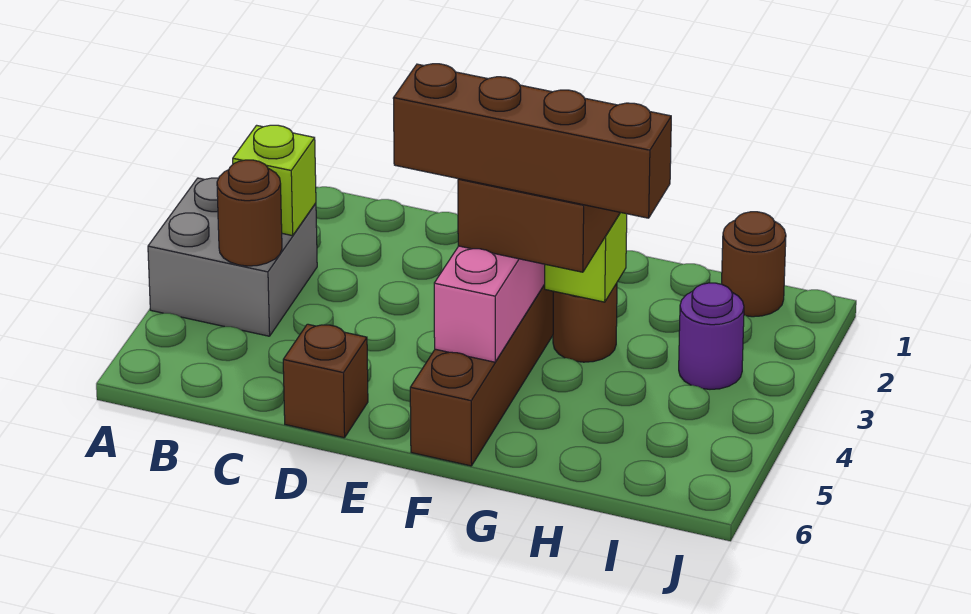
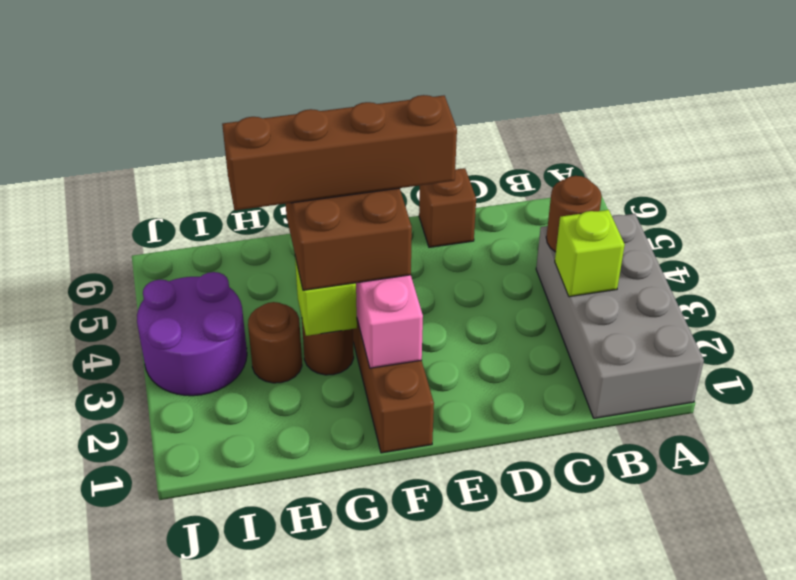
grey brick A3:B4 level 1 -> grey brick A1:B4 level 1
brown round brick I1 level 1 -> brown round brick H3 level 1
purple round brick I3 level 1 -> purple round brick I3:J4 level 1

